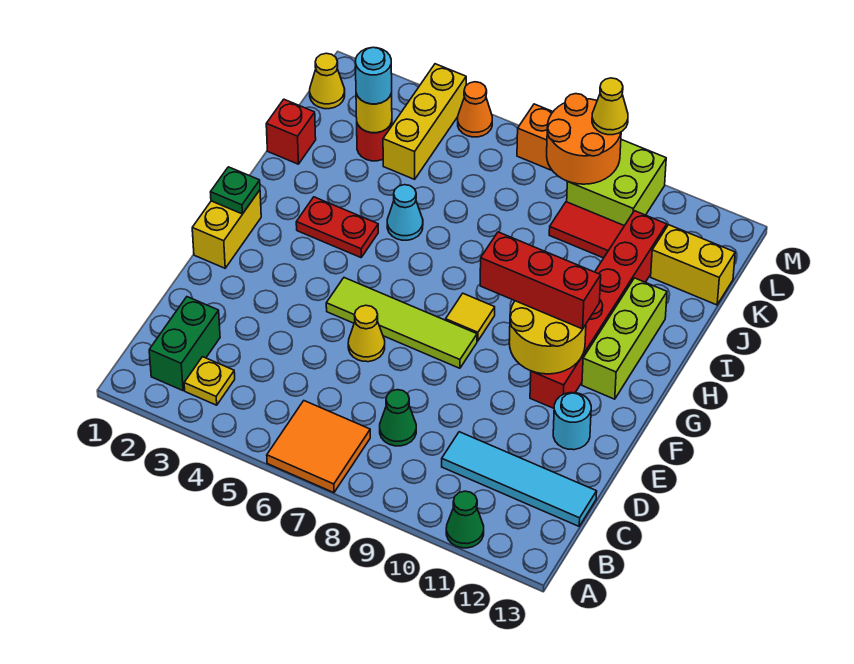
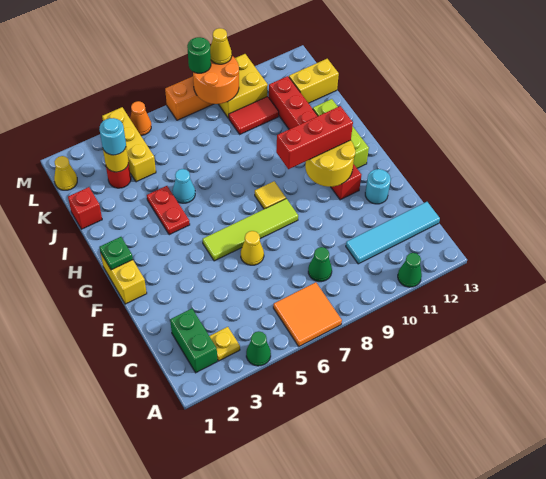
none -> green cone A4 level 1
red plate H3:H4 level 1 -> red plate H4:I4 level 1
lime brick L9:M10 level 1 -> yellow brick L9:M10 level 1
none -> green round brick M8 level 3

